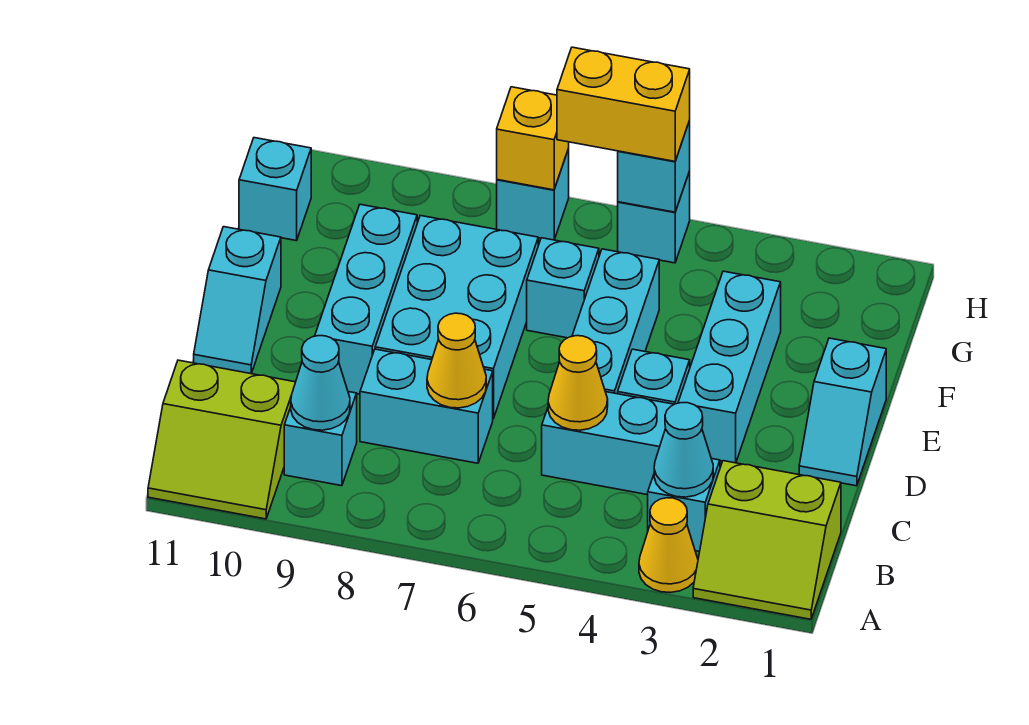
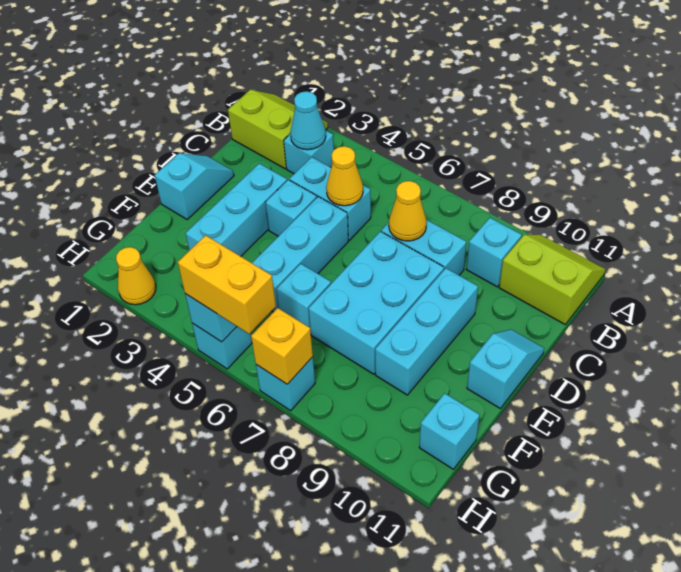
yellow cone A3 level 1 -> yellow cone H2 level 1
cyan cone B9 level 2 -> none

